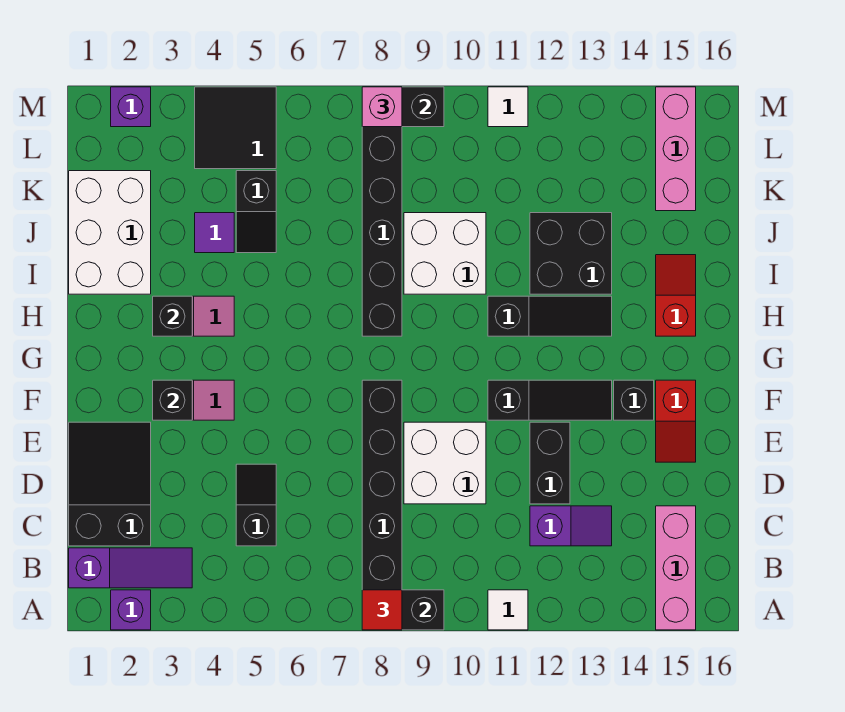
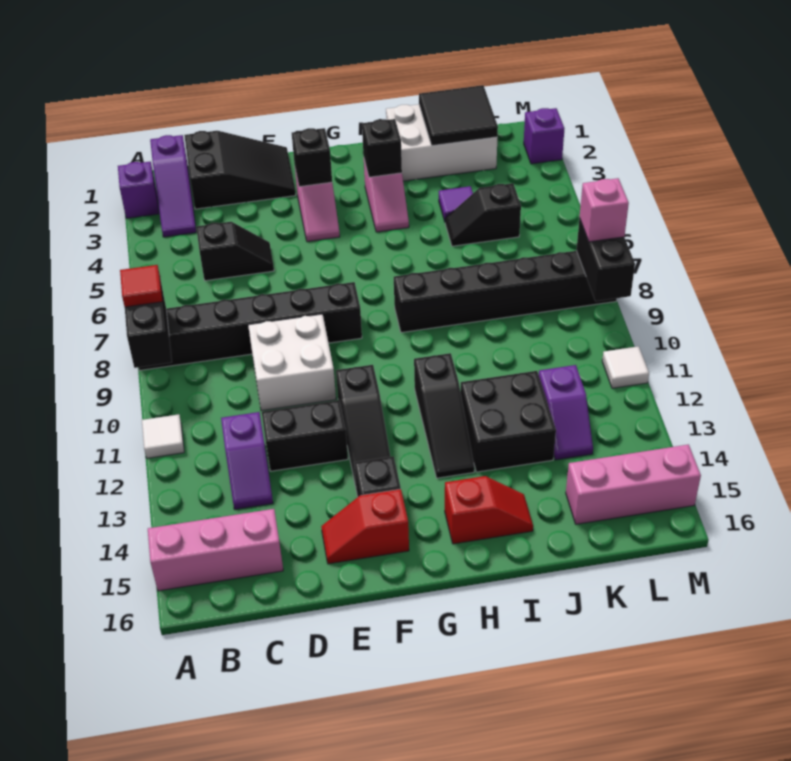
white brick I9:J10 level 1 -> none
none -> purple slope K12:K13 level 1 top 12
black tile L4:M5 level 1 -> black tile J1:K2 level 2

